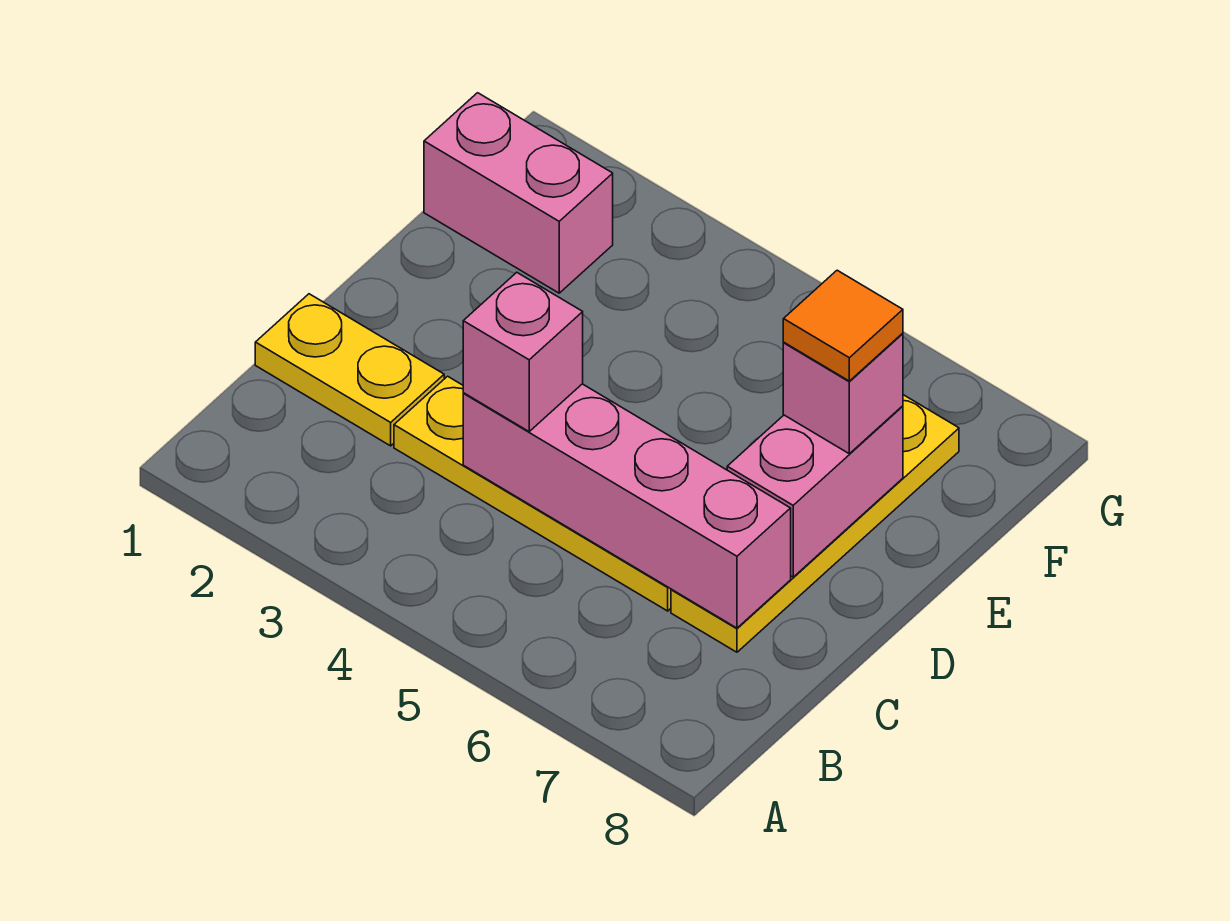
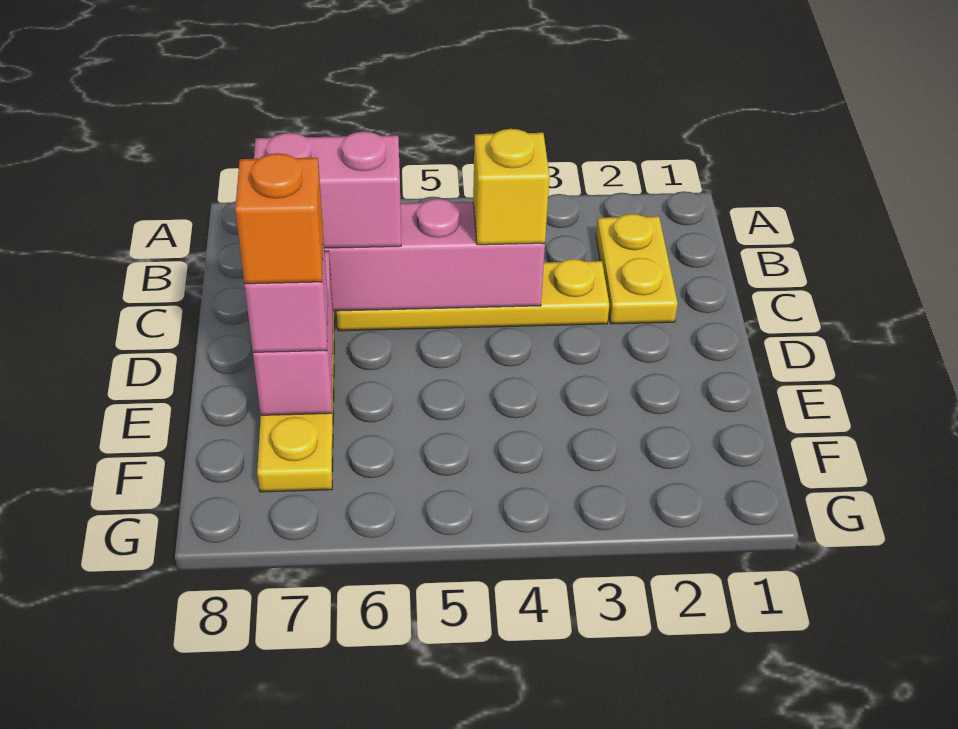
yellow plate C1:C2 level 1 -> yellow plate B2:C2 level 1
pink brick C4 level 3 -> yellow brick C4 level 3
orange tile E7 level 4 -> orange brick E7 level 4
pink brick F1:F2 level 1 -> pink brick C6:C7 level 3

